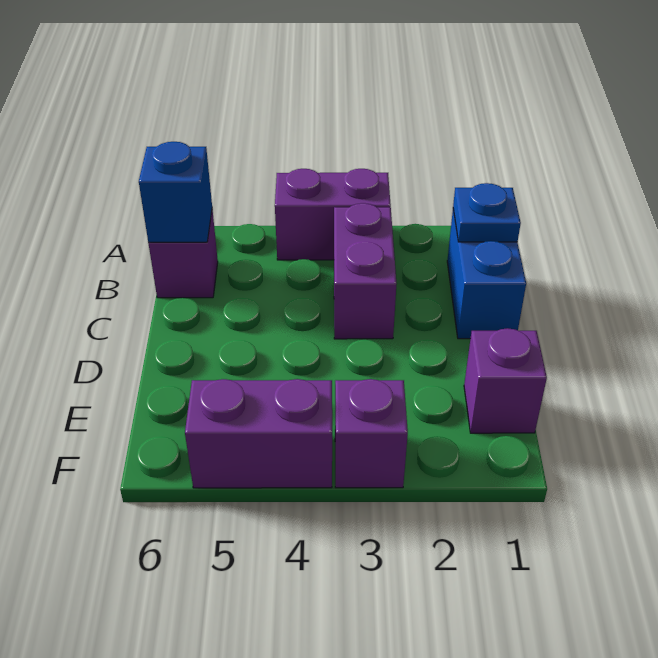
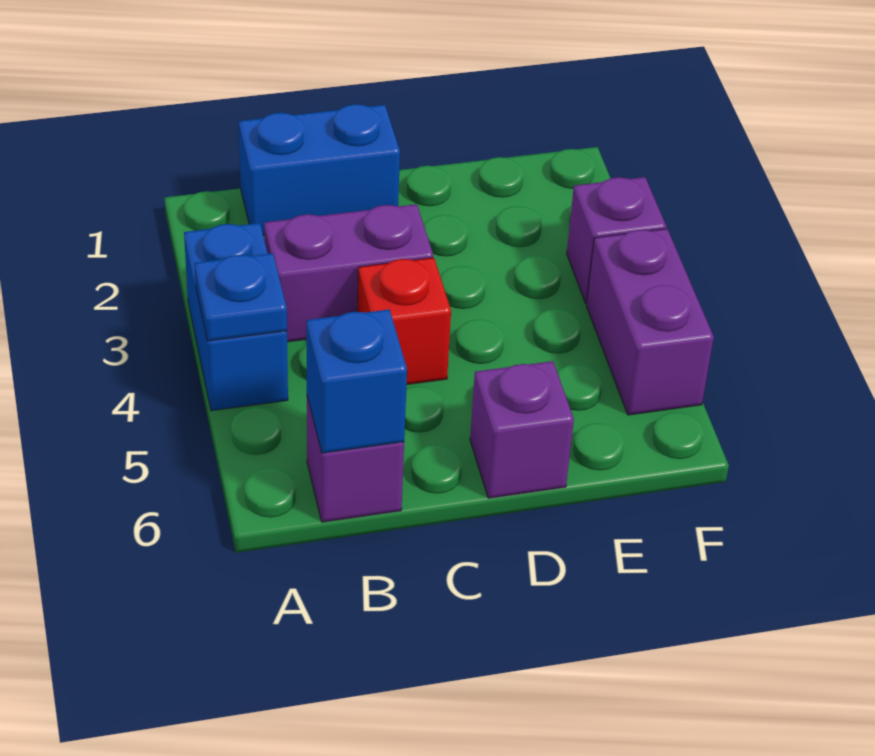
purple brick A3:A4 level 1 -> blue brick A3:A4 level 1
blue plate B1 level 2 -> blue plate A4 level 2
none -> red brick C4 level 1
purple brick E1 level 1 -> purple brick D6 level 1

